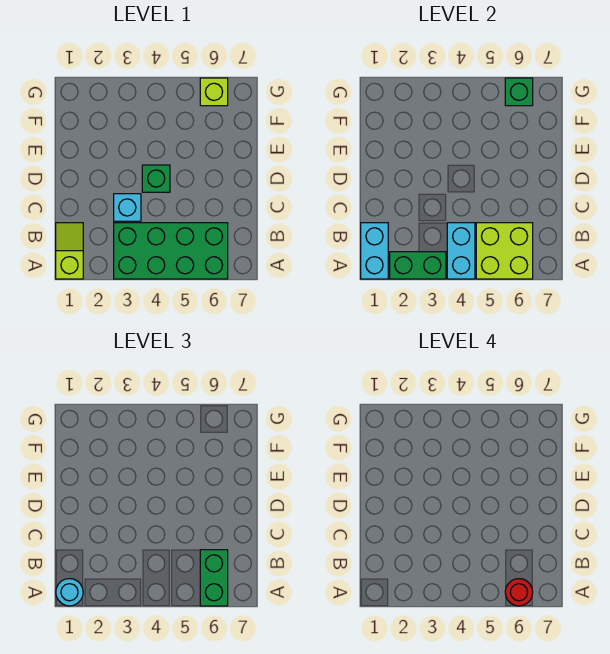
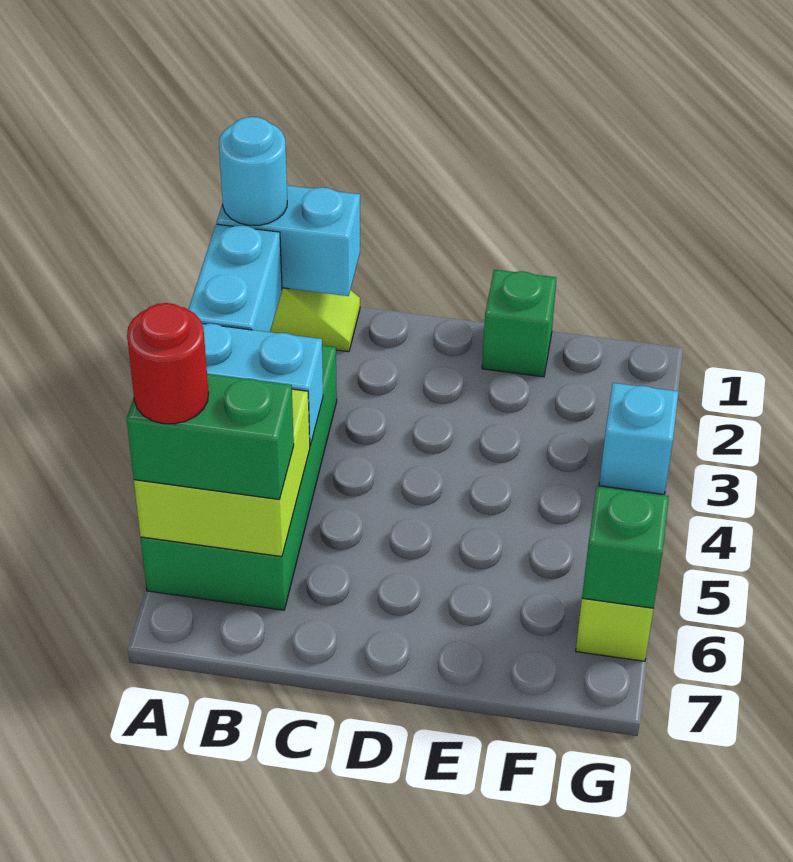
green brick A2:A3 level 2 -> cyan brick A2:A3 level 2
cyan brick C3 level 1 -> cyan brick G3 level 1
green brick D4 level 1 -> green brick E1 level 1

